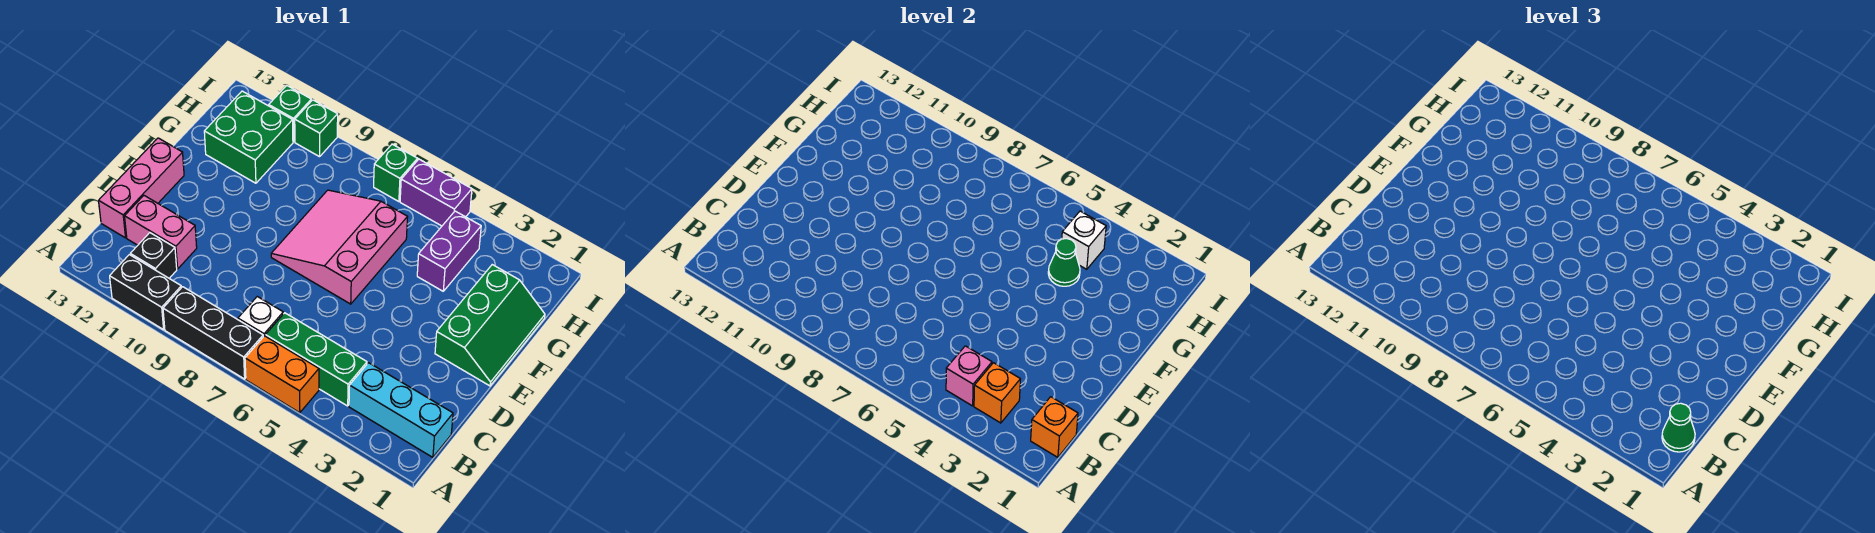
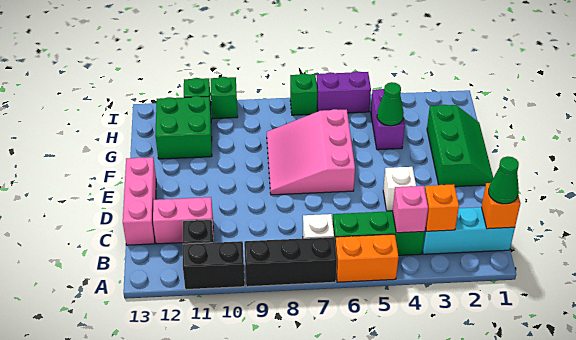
white brick H4 level 2 -> white brick D4 level 1

